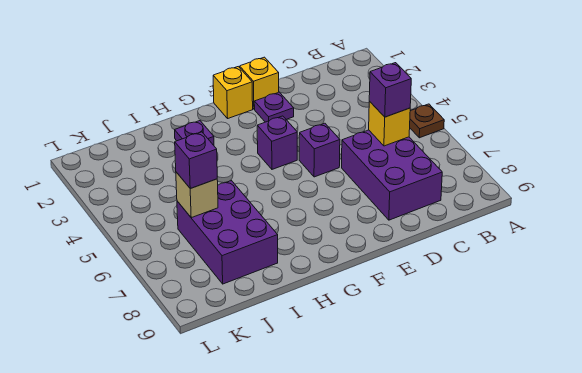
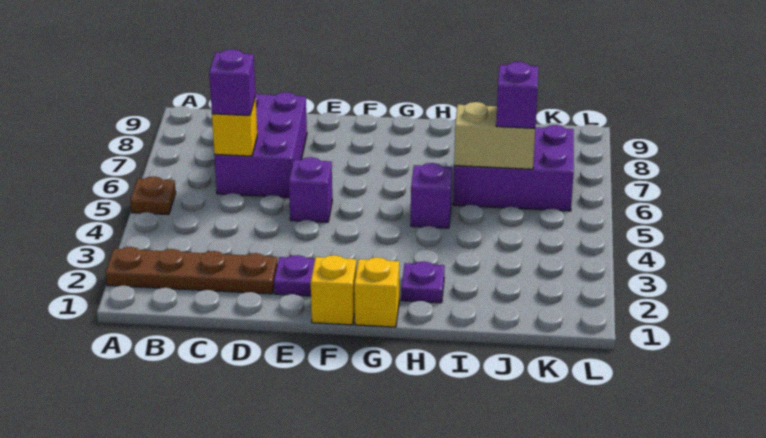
none -> brown plate A2:D2 level 1
yellow brick E1 level 1 -> yellow brick G1 level 1
purple brick F4 level 1 -> purple brick H5 level 1
purple brick I6:J8 level 1 -> purple brick I6:K7 level 1
tan brick J6 level 2 -> tan brick I6:J6 level 2

